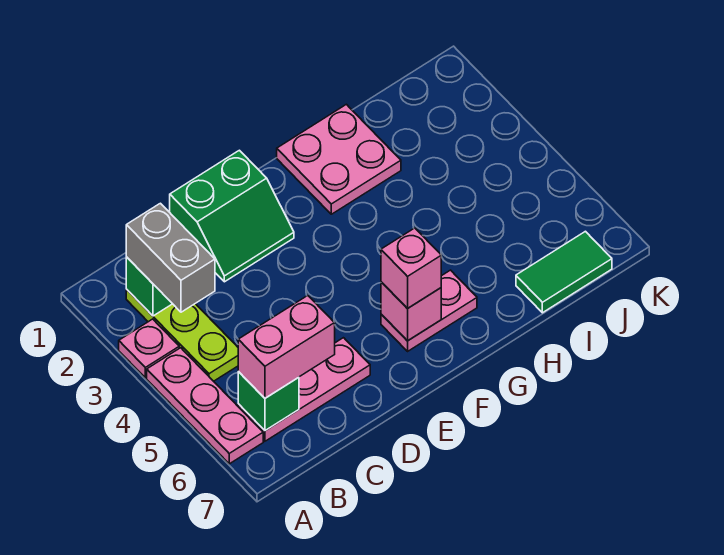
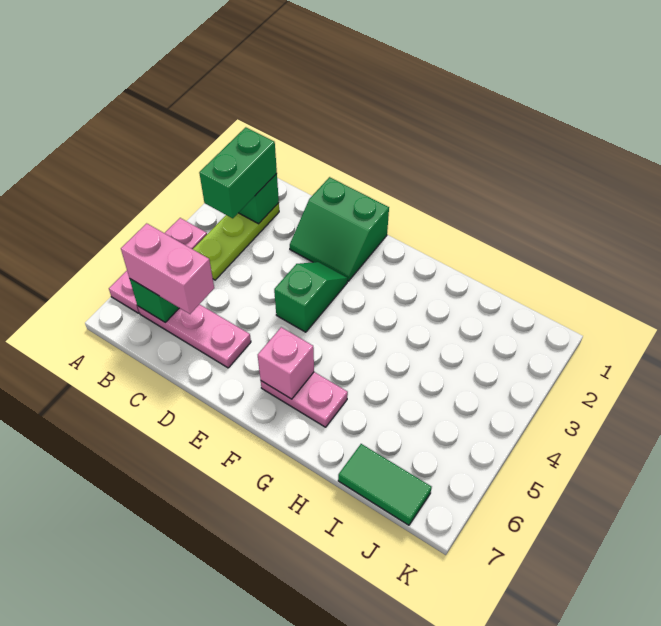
pink plate A3 level 1 -> none
grey brick B2:B3 level 3 -> green brick B2:B3 level 3
none -> green slope E3:E4 level 1 top 4
pink brick F6 level 3 -> none
pink plate G1:H2 level 1 -> none

